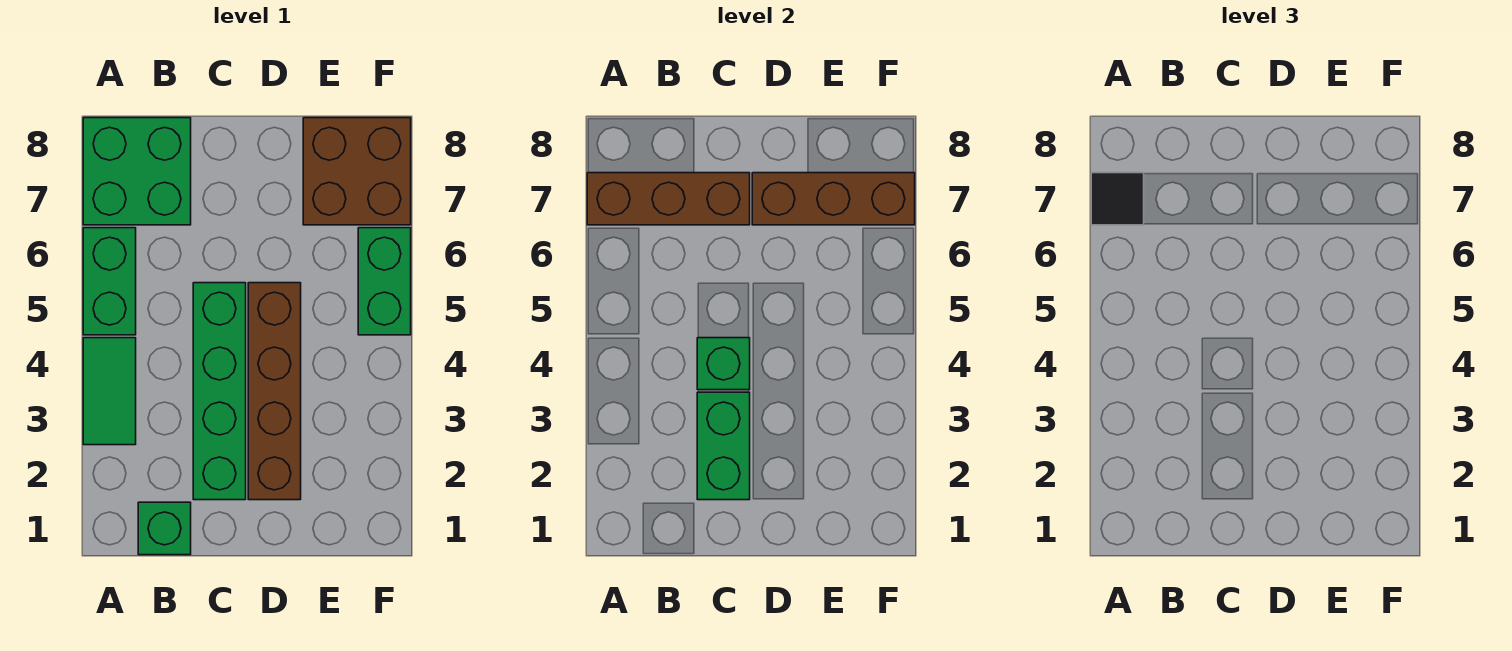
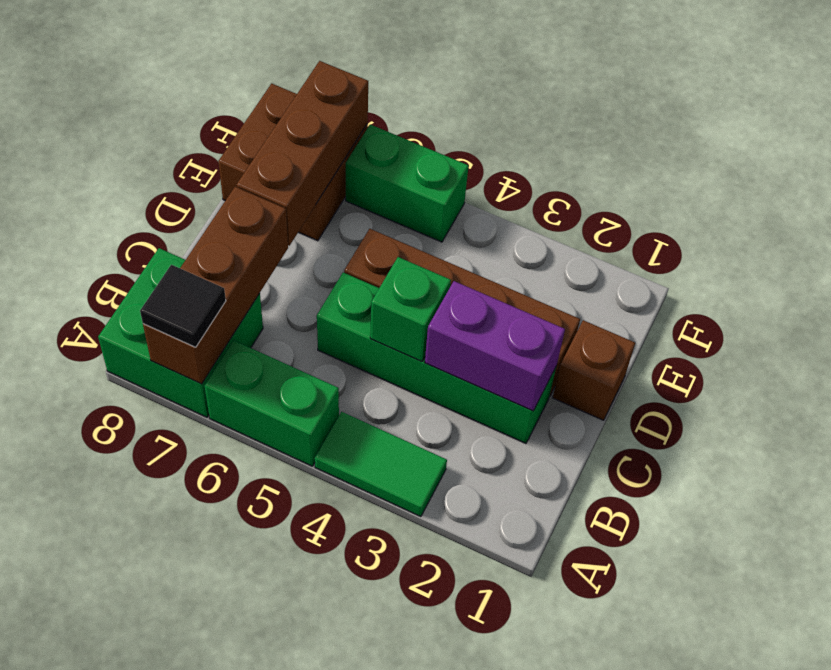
green brick B1 level 1 -> none
green brick C2:C3 level 2 -> purple brick C2:C3 level 2
none -> brown brick D1 level 1

